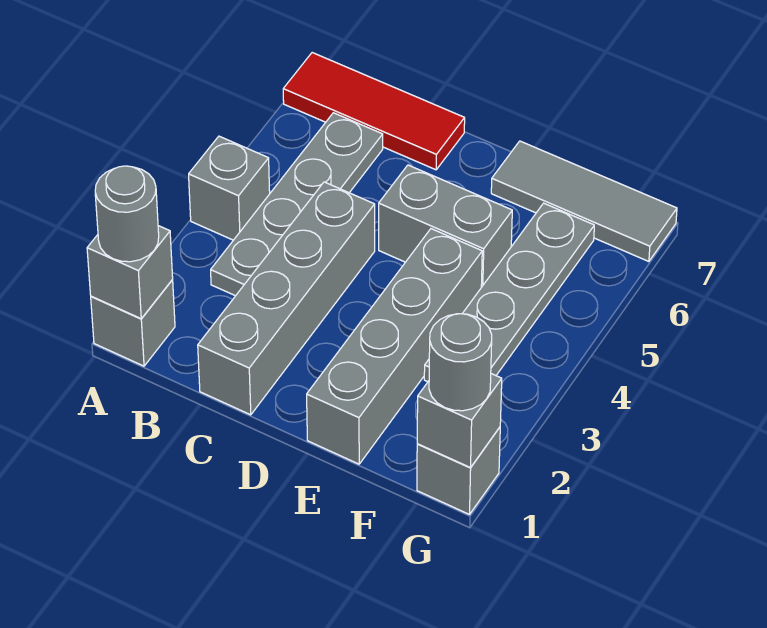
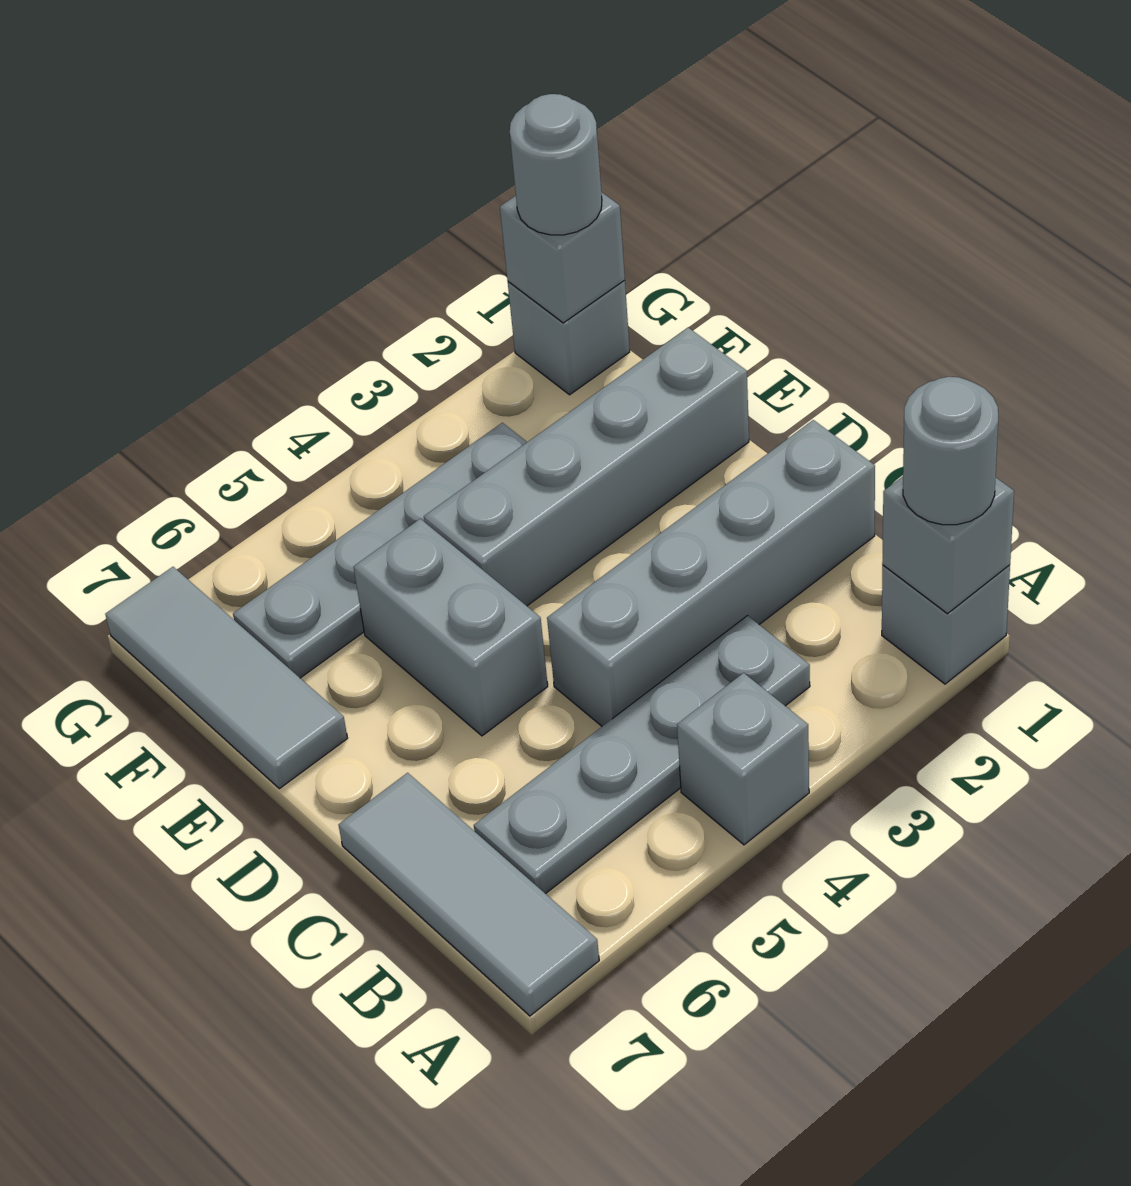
red tile A7:C7 level 1 -> grey tile A7:C7 level 1

